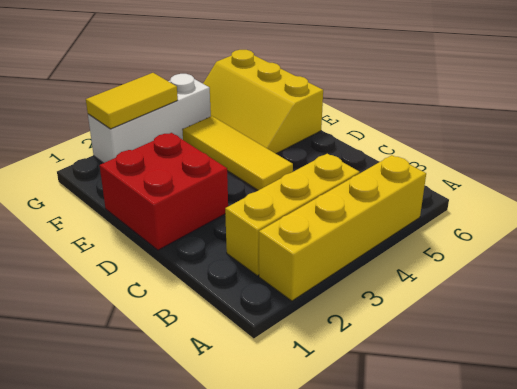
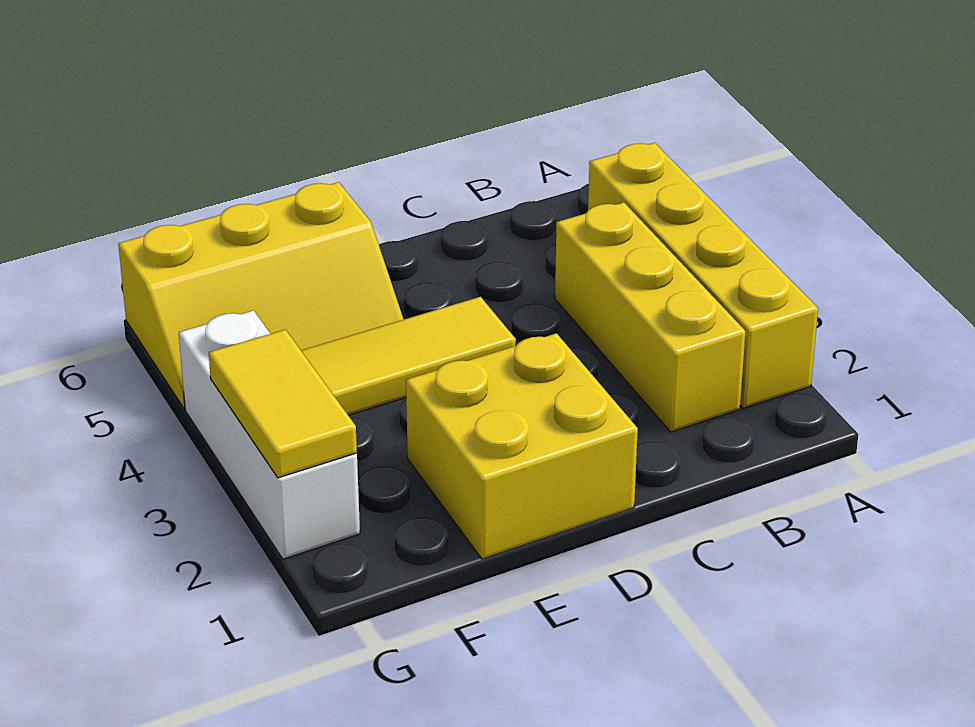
red brick D1:E2 level 1 -> yellow brick D1:E2 level 1

